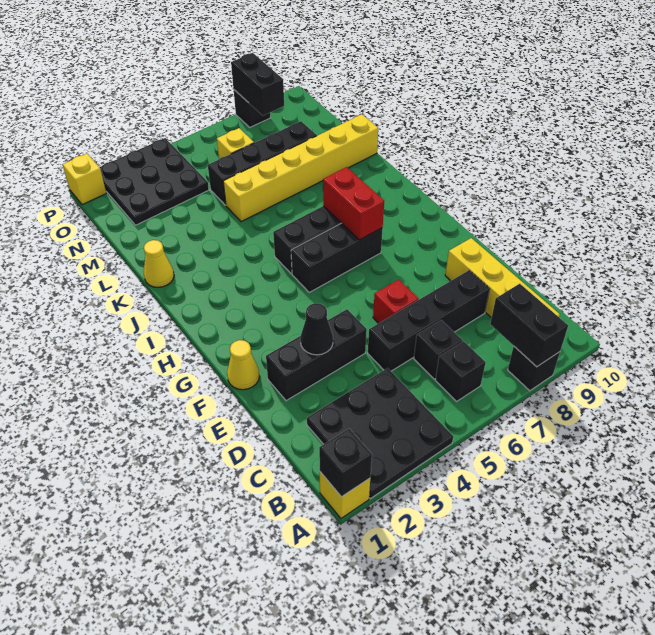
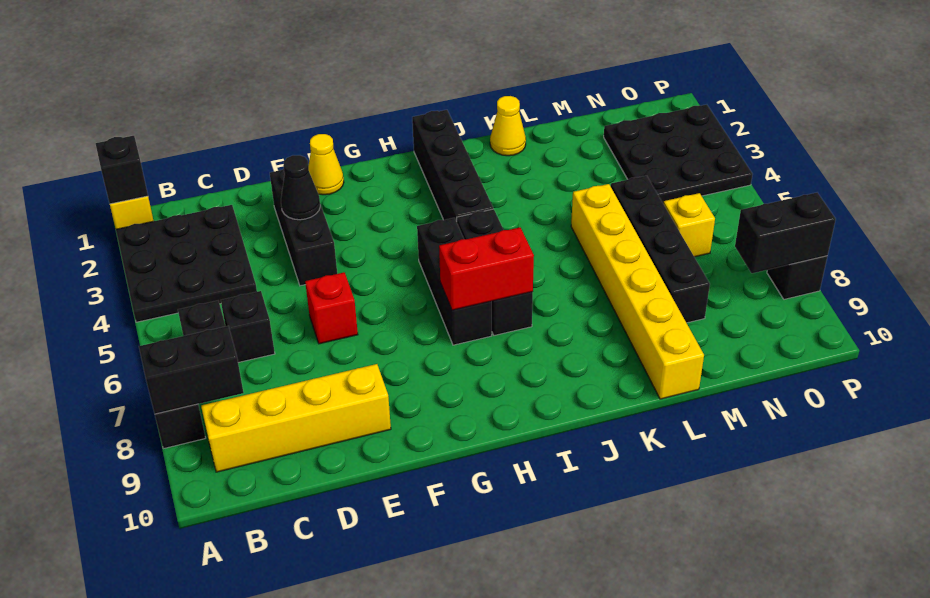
black brick D5:D8 level 1 -> black brick I1:I4 level 1
yellow brick P1 level 1 -> none

